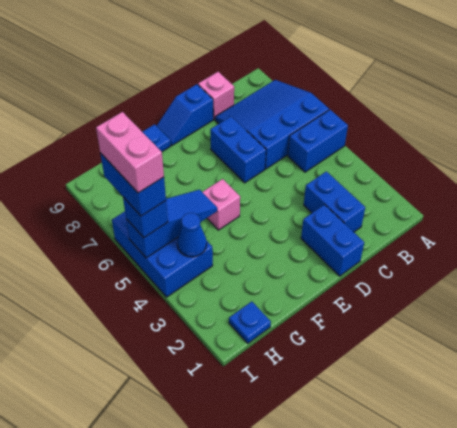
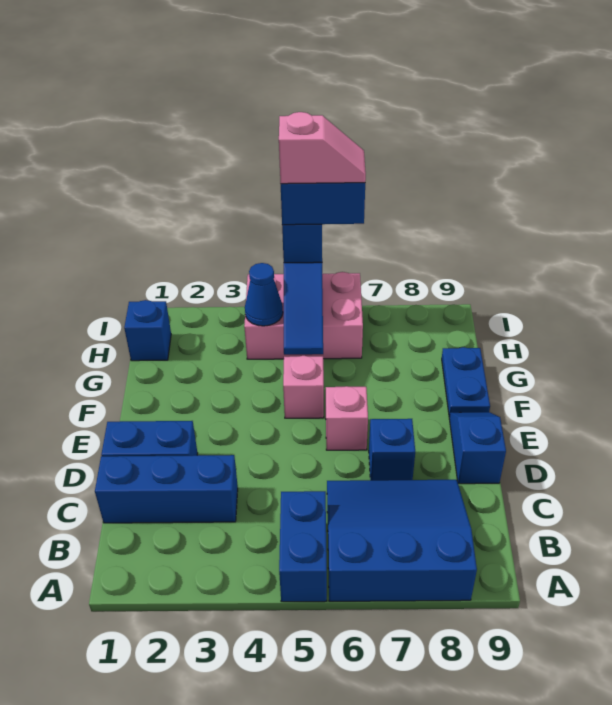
blue slope A6:C8 level 1 top 6 -> blue slope A6:C8 level 1 top A
blue brick C2:C3 level 1 -> blue brick C1:C3 level 1
pink brick C9 level 1 -> pink brick E6 level 1
blue brick D6:D7 level 1 -> blue brick D7 level 1
blue plate H1 level 1 -> blue brick H1 level 1
blue brick H4:I6 level 1 -> pink brick H4:I6 level 1
pink brick I5:I6 level 5 -> pink slope I5:I6 level 5 top 5

